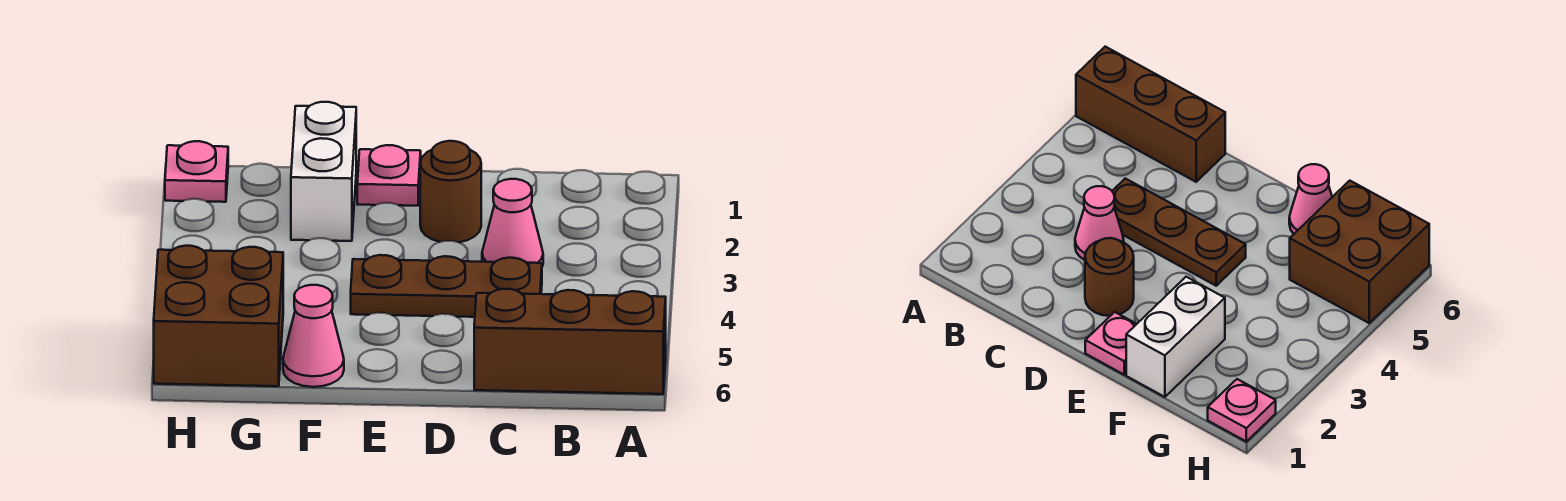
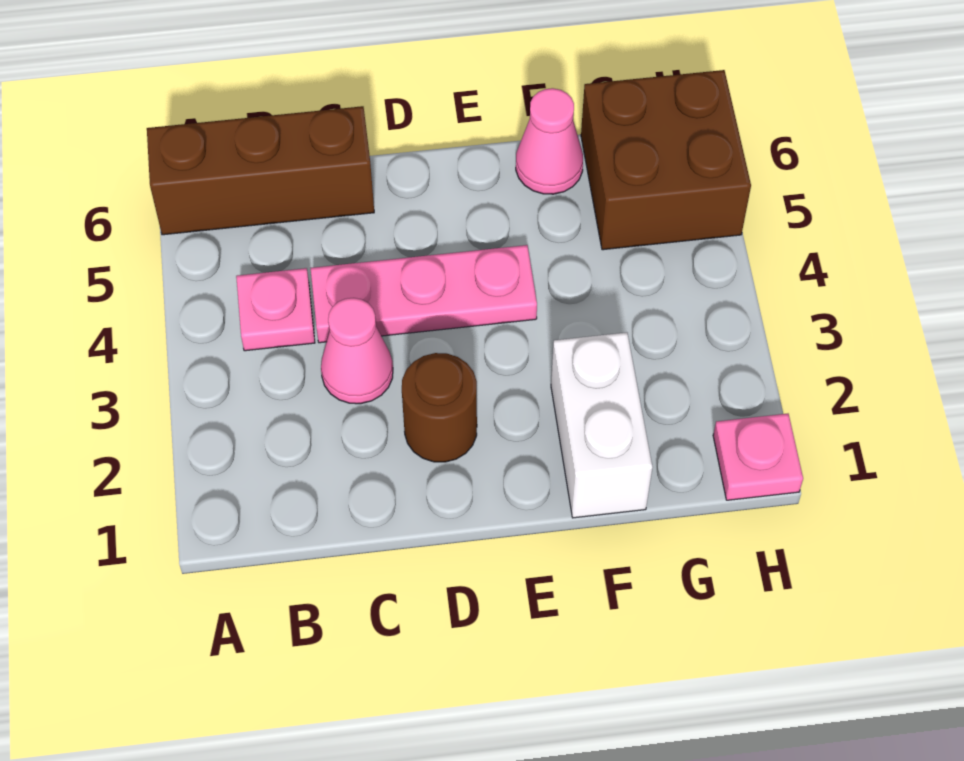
brown plate C4:E4 level 1 -> pink plate C4:E4 level 1
pink plate E1 level 1 -> pink plate B4 level 1

